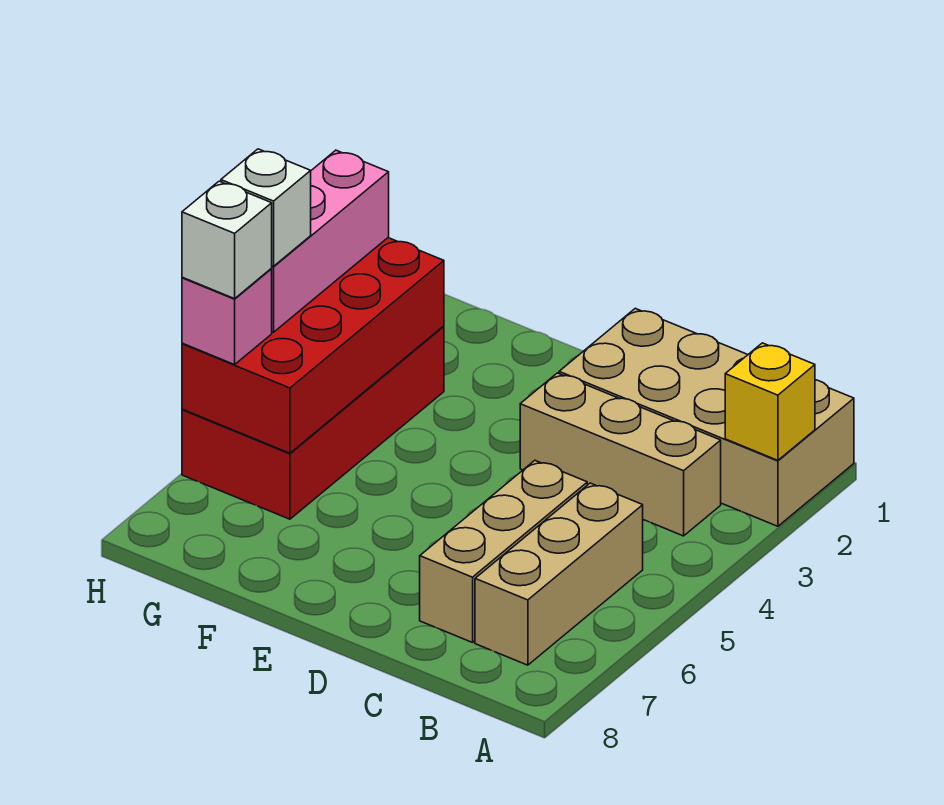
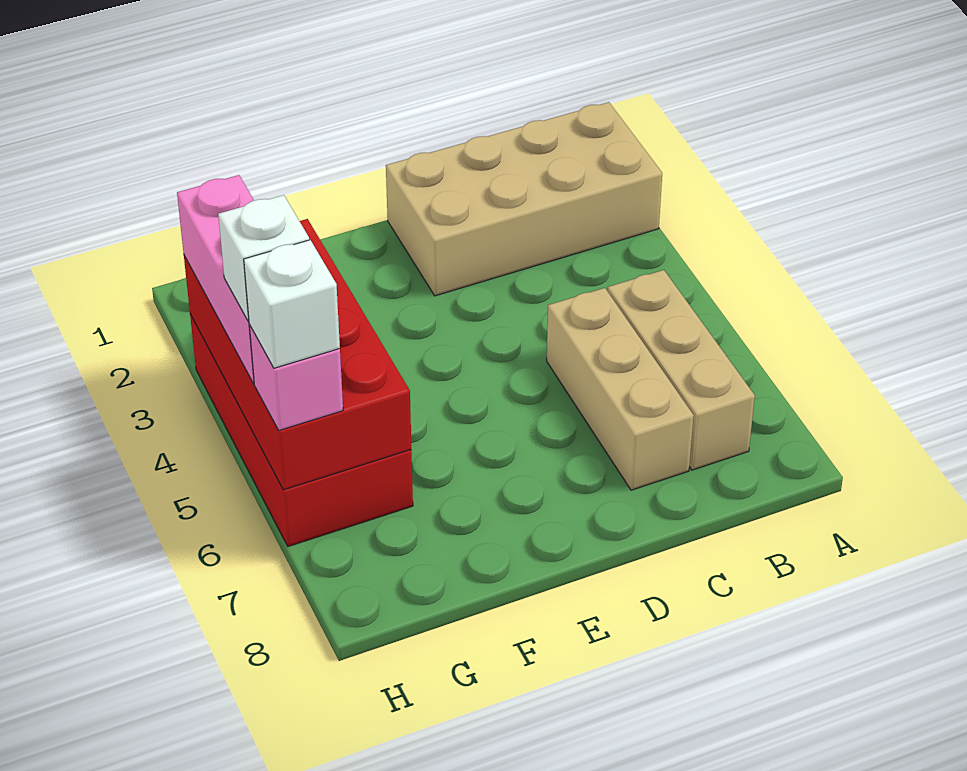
yellow brick A2 level 2 -> none
tan brick B3:D3 level 1 -> none

